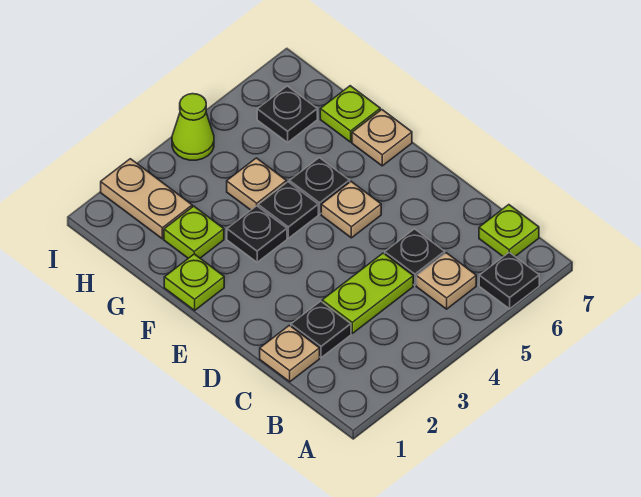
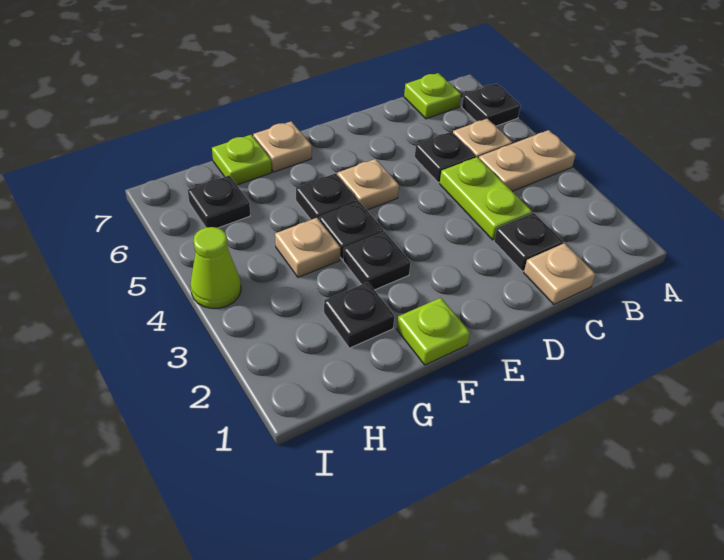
lime plate G2 level 1 -> black plate G2 level 1
tan plate H2:I2 level 1 -> tan plate A4:B4 level 1

